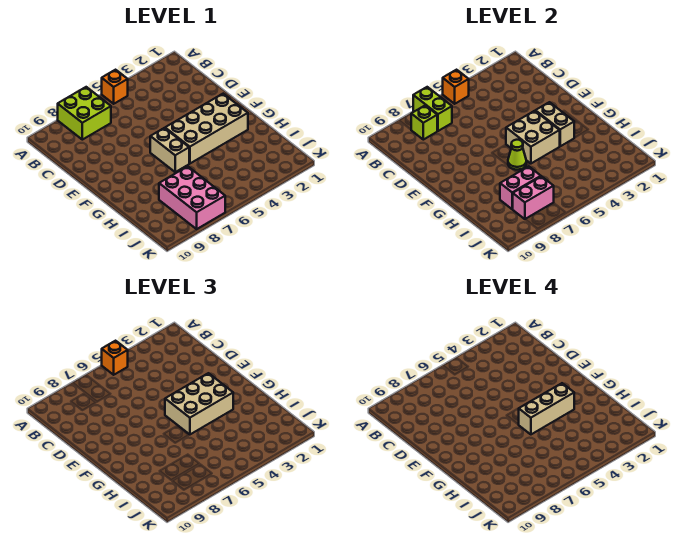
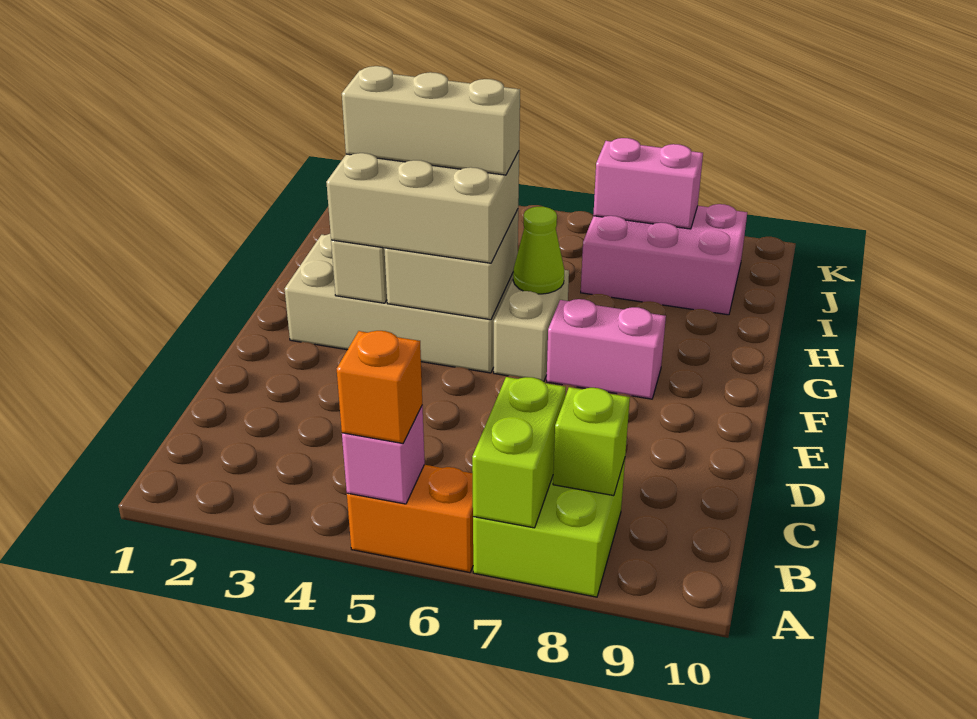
orange brick A5 level 1 -> orange brick A5:A6 level 1
orange brick A5 level 2 -> pink brick A5 level 2
pink brick I7:K8 level 1 -> pink brick I7:J9 level 1
pink brick I7:I8 level 2 -> pink brick F7:F8 level 1

